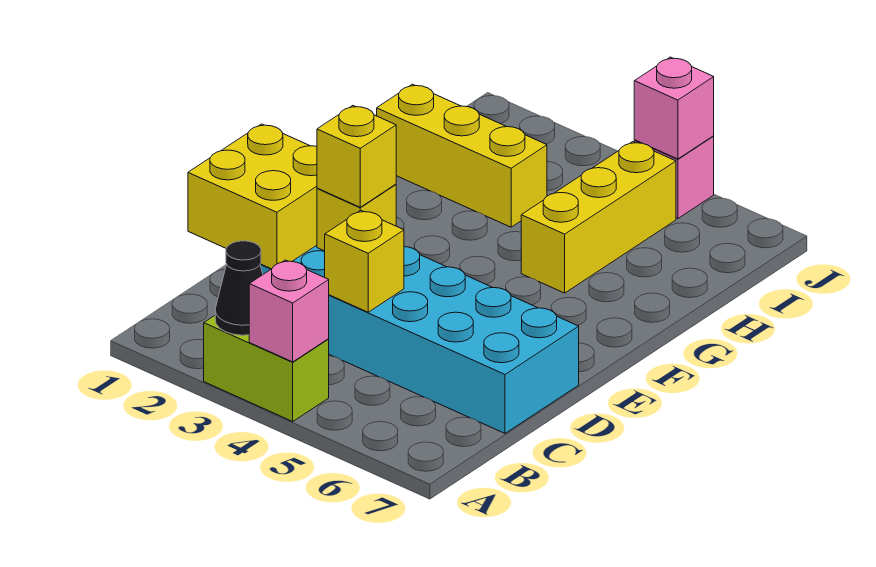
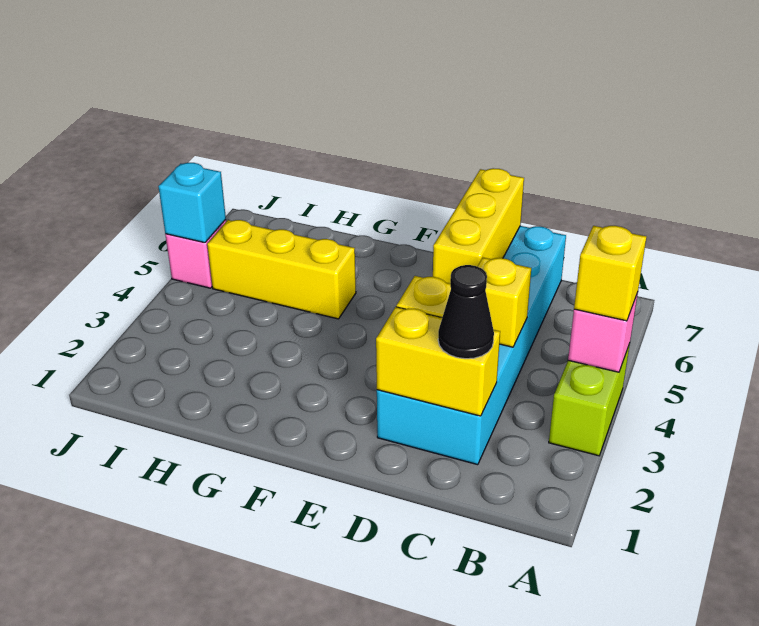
black cone A3 level 2 -> black cone C2 level 3
yellow brick C1:D2 level 2 -> yellow brick C2:D2 level 2
yellow brick D3 level 3 -> yellow brick A4 level 3
yellow brick H1:H3 level 1 -> yellow brick D5:D7 level 2
pink brick J5 level 2 -> cyan brick J5 level 2

